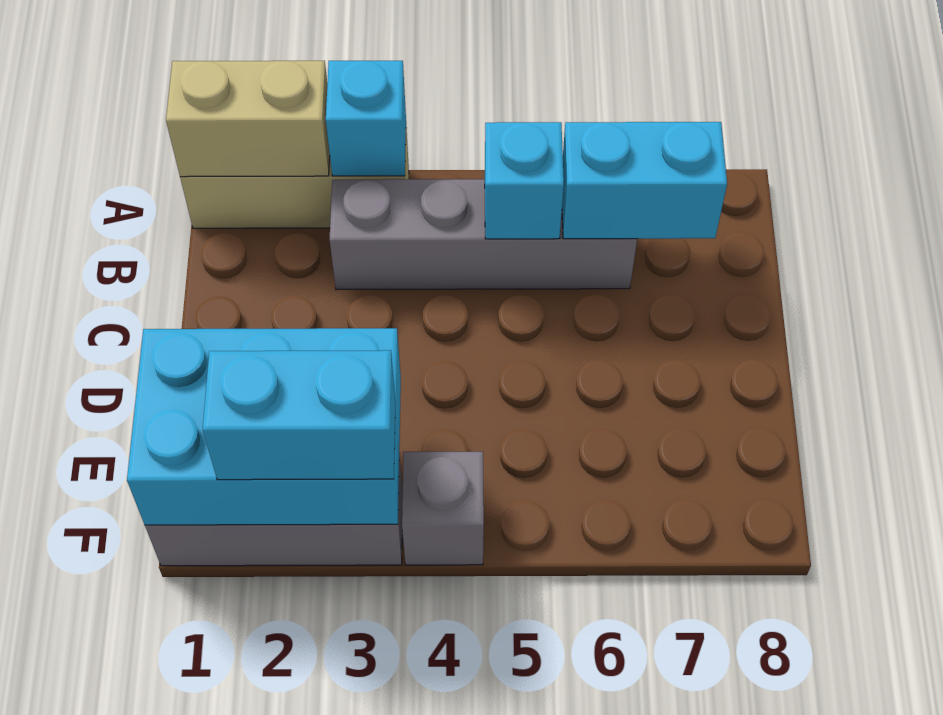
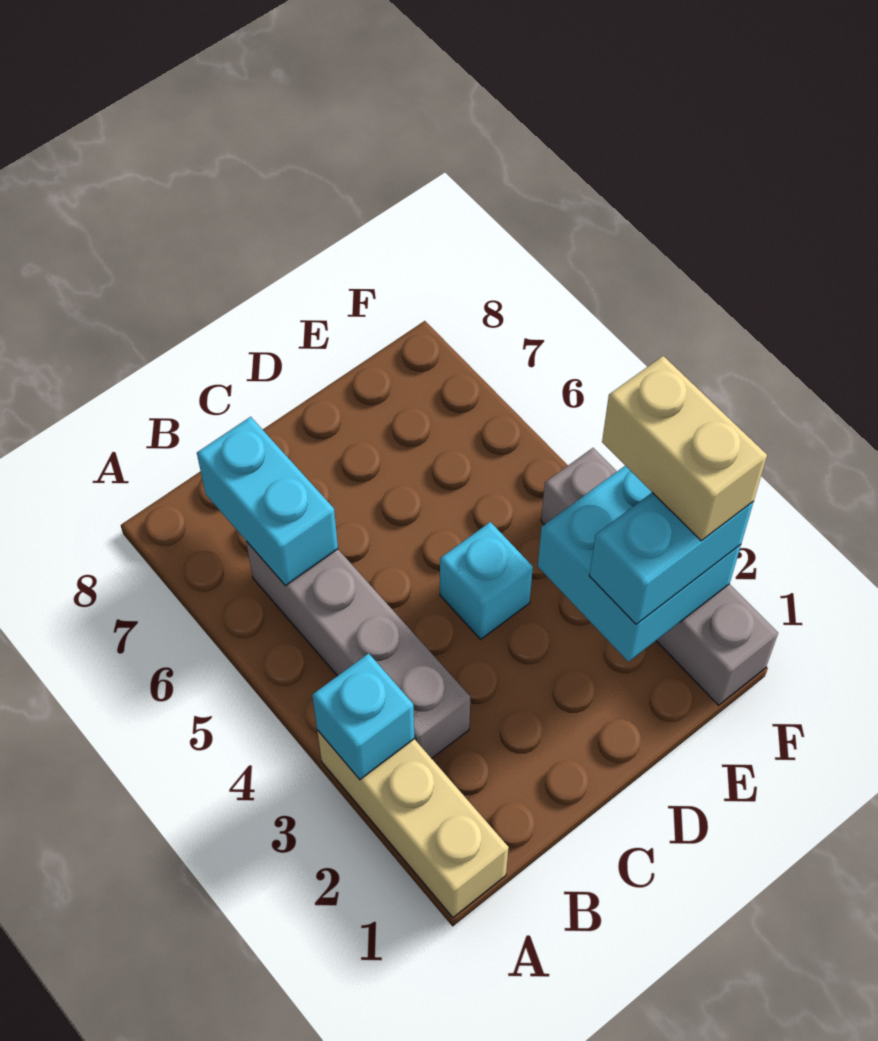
tan brick A1:A2 level 2 -> tan brick F2:F3 level 4
cyan brick B5 level 2 -> cyan brick D4 level 1
cyan brick E1:F3 level 2 -> cyan brick E2:F3 level 2
cyan brick F2:F3 level 3 -> cyan brick E2:F2 level 3

